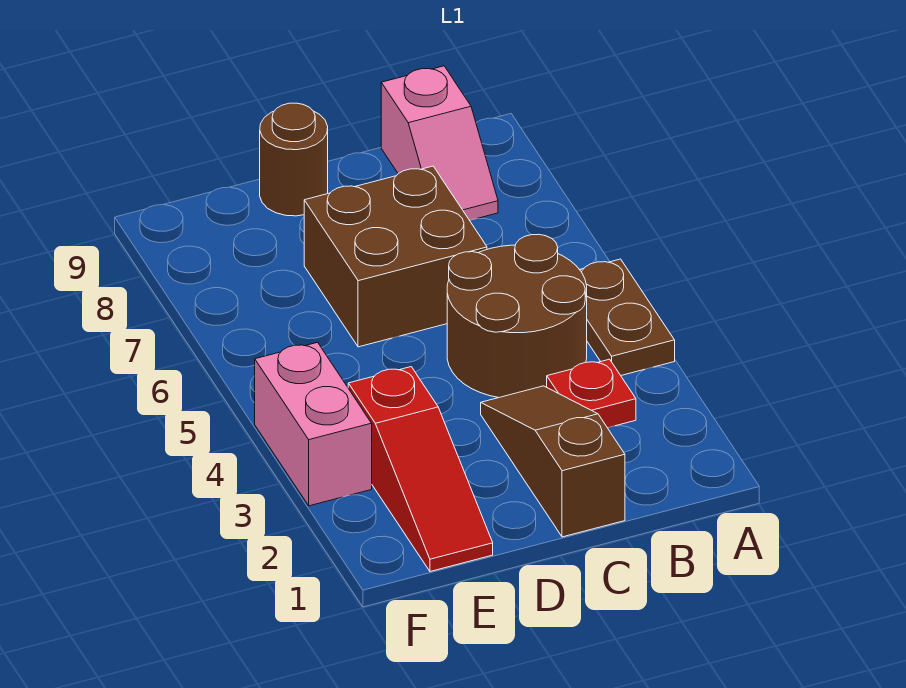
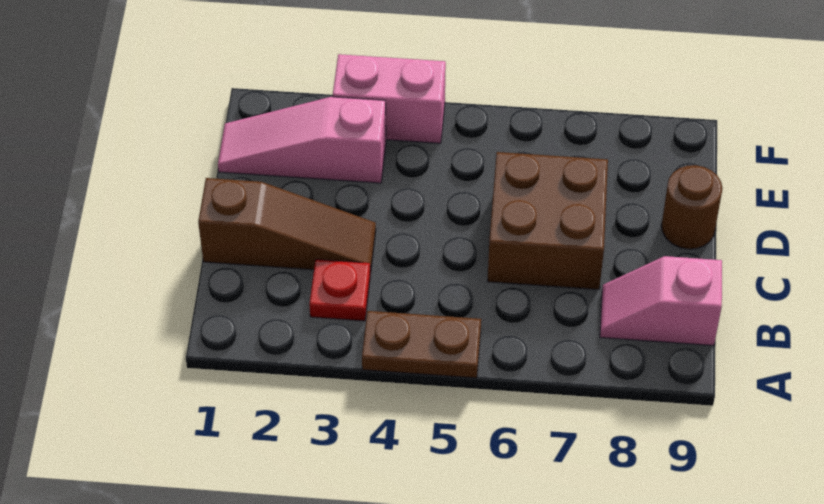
brown round brick B4:C5 level 1 -> none
red slope E1:E3 level 1 top 3 -> pink slope E1:E3 level 1 top 3

